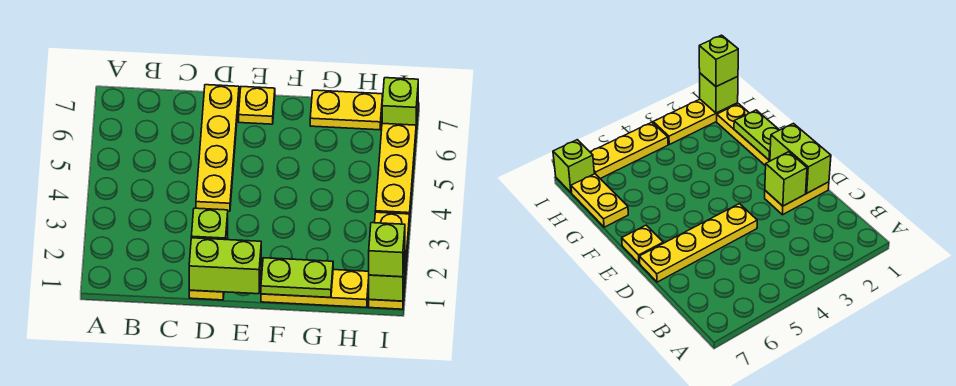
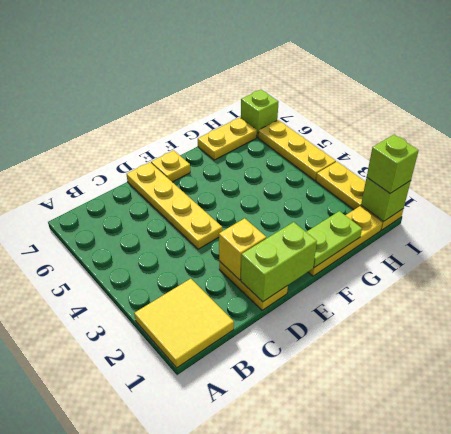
none -> yellow tile A1:B2 level 1
lime brick D2 level 2 -> yellow brick D2 level 2

